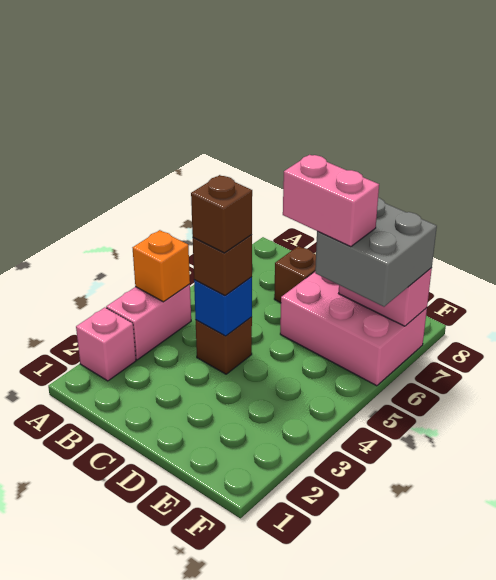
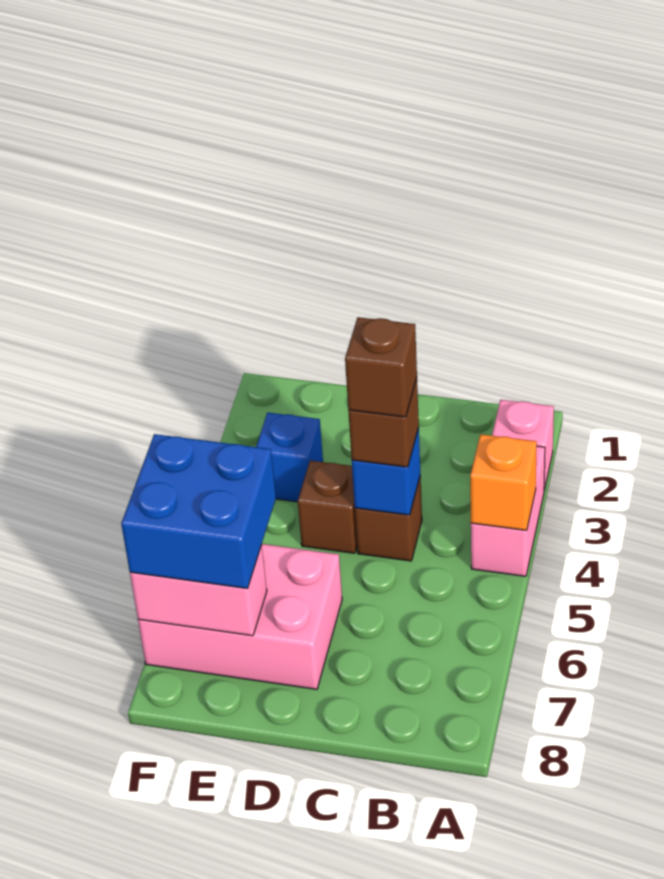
brown brick C7 level 1 -> brown brick D4 level 1
pink brick D6:E6 level 4 -> none
none -> blue brick E3 level 1
grey brick E6:F7 level 3 -> blue brick E6:F7 level 3

